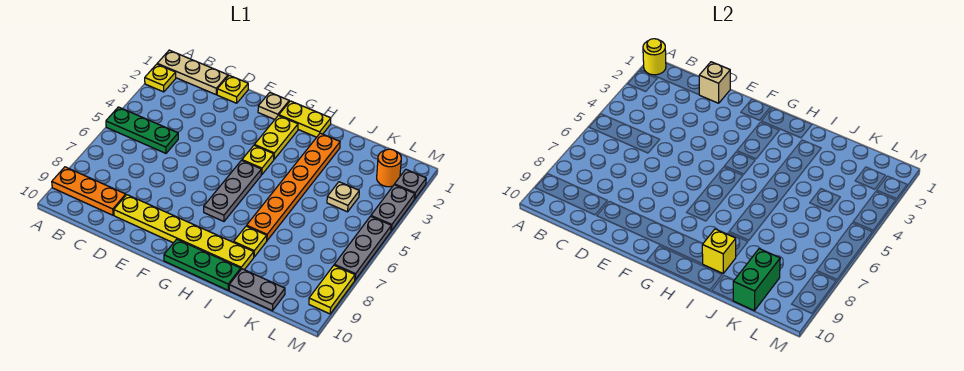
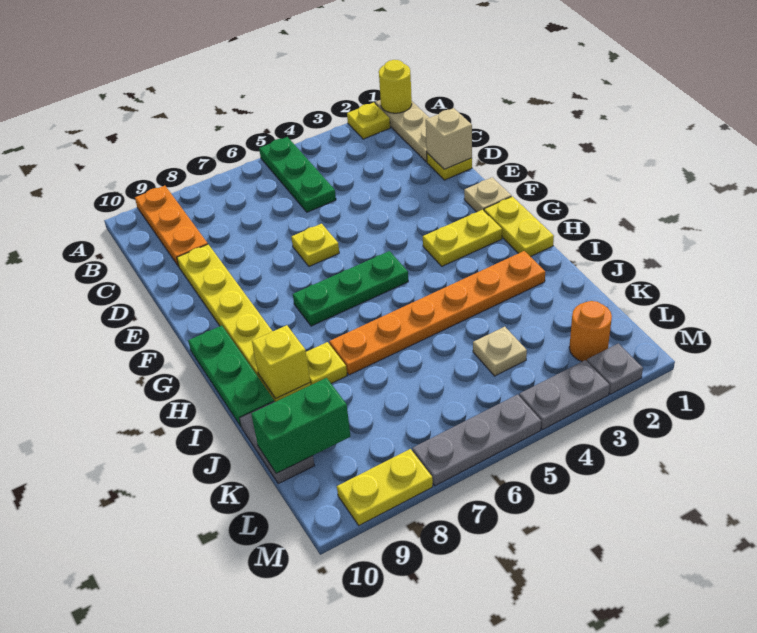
yellow plate G4 level 1 -> yellow plate E6 level 1
grey plate G5:G7 level 1 -> green plate G5:G7 level 1

